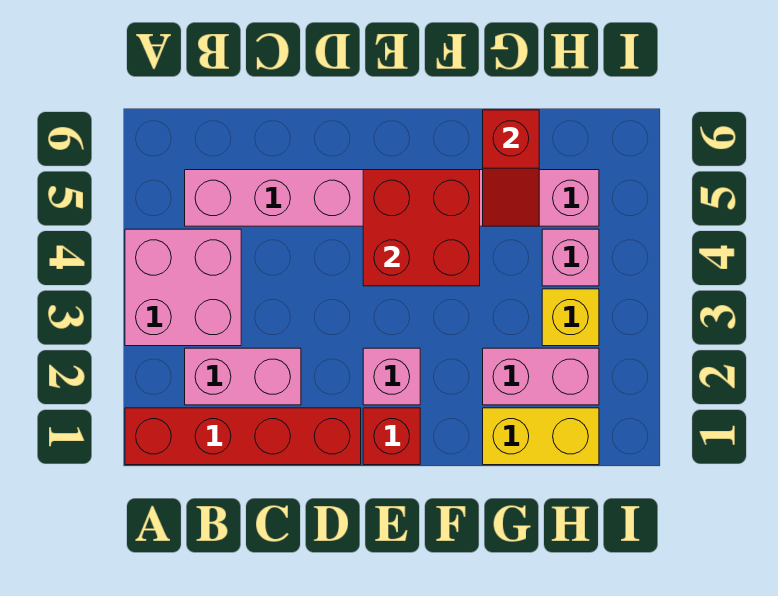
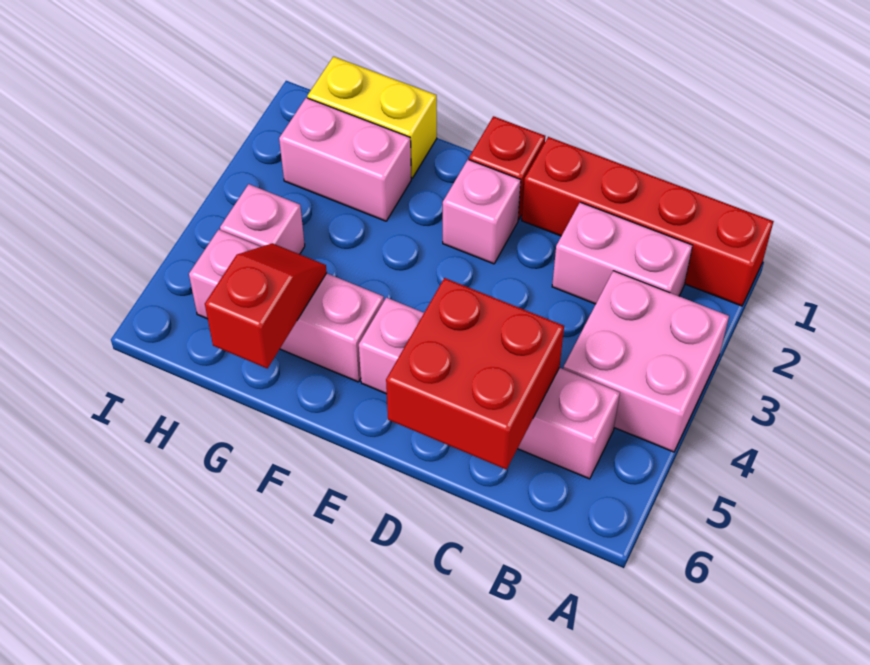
red brick E4:F5 level 2 -> red brick C5:D6 level 2
yellow brick H3 level 1 -> none

